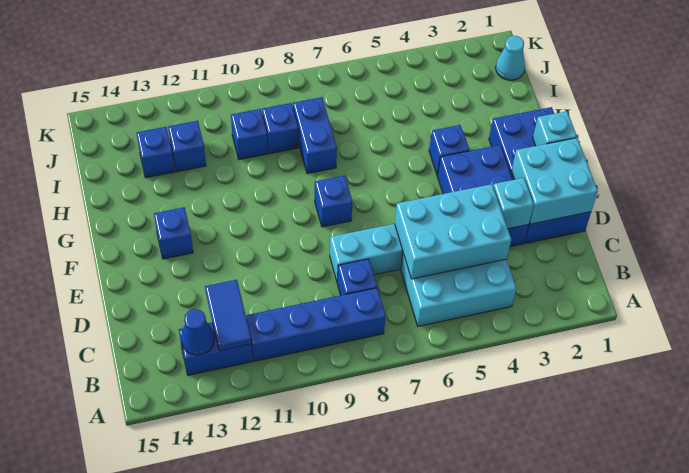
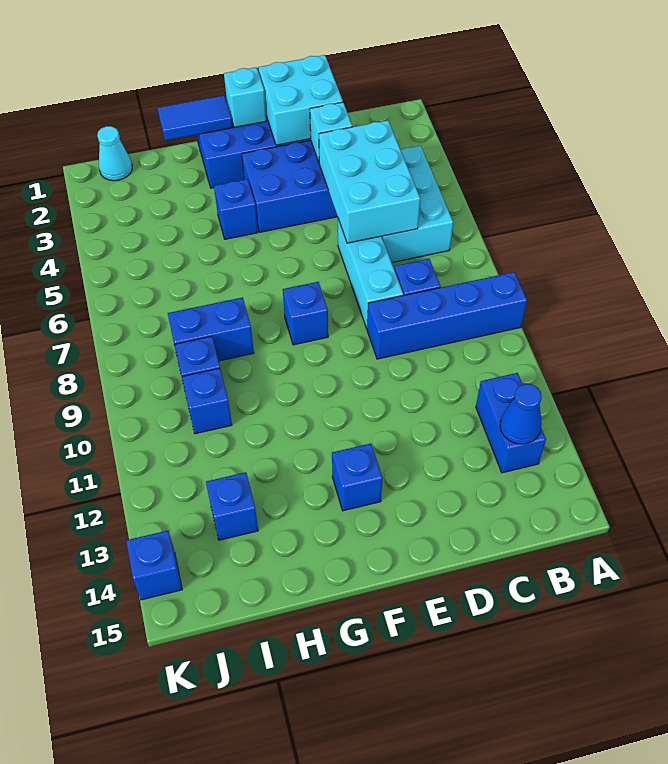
blue brick B8:B11 level 1 -> blue brick A9:D9 level 1
blue tile B12:C12 level 2 -> blue tile G1:H1 level 2
blue brick I12 level 1 -> blue brick K14 level 1

